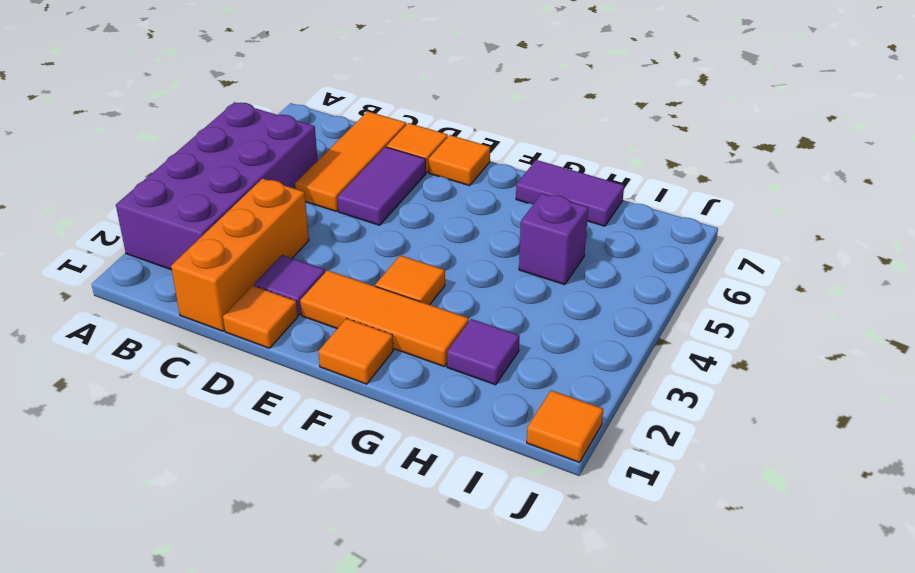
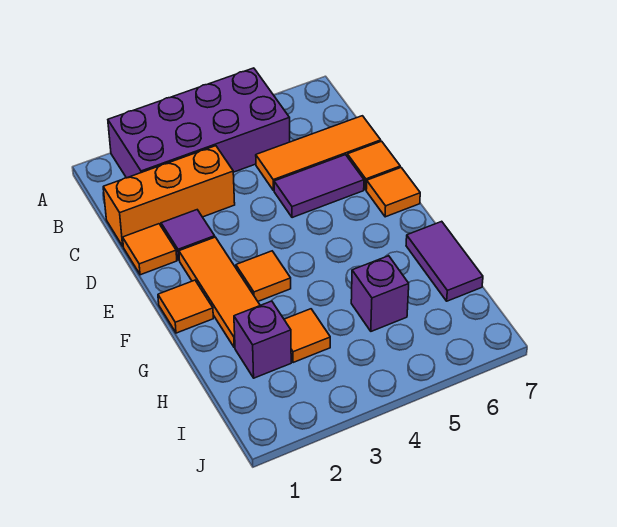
purple tile H2 level 1 -> purple brick H2 level 1
orange tile J1 level 1 -> orange tile H3 level 1

